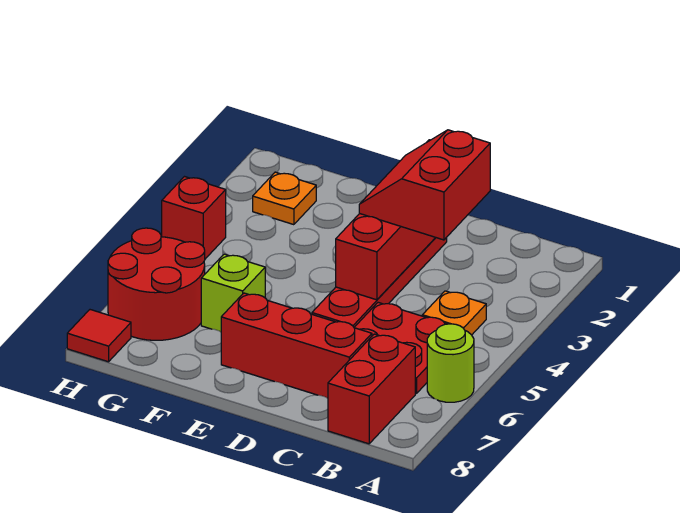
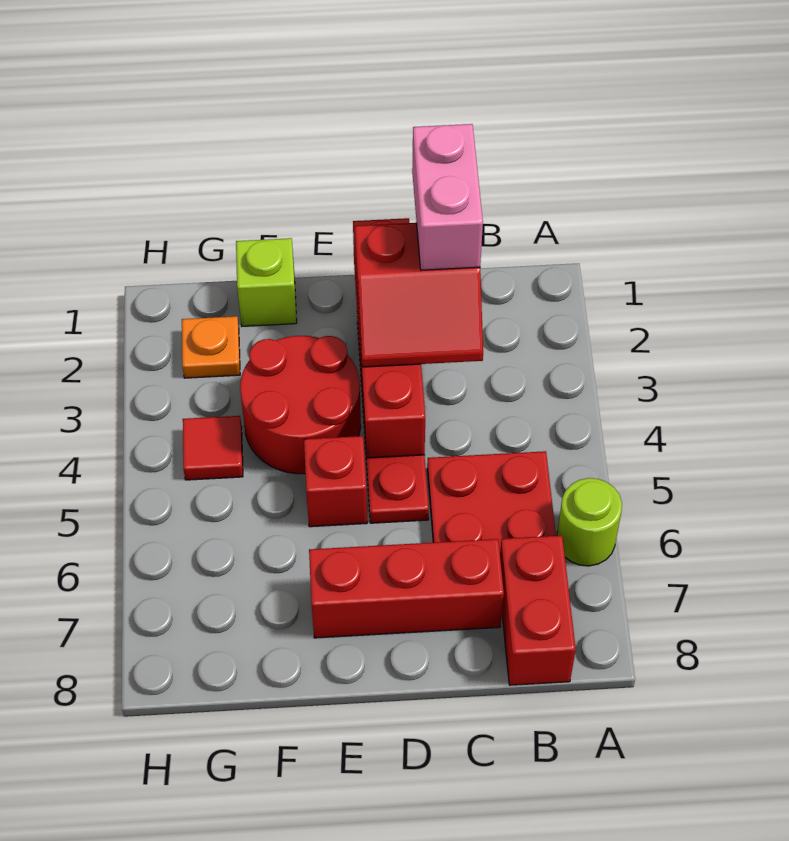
orange plate B4 level 1 -> none
none -> pink brick C1:C2 level 4
red slope C2:D3 level 3 top C -> red slope C2:D3 level 3 top 2
lime brick F6 level 1 -> lime brick F1 level 1
red round brick G6:H7 level 1 -> red round brick E3:F4 level 1
red brick H4 level 1 -> red brick E5 level 1
red tile H8 level 1 -> red tile G4 level 1

